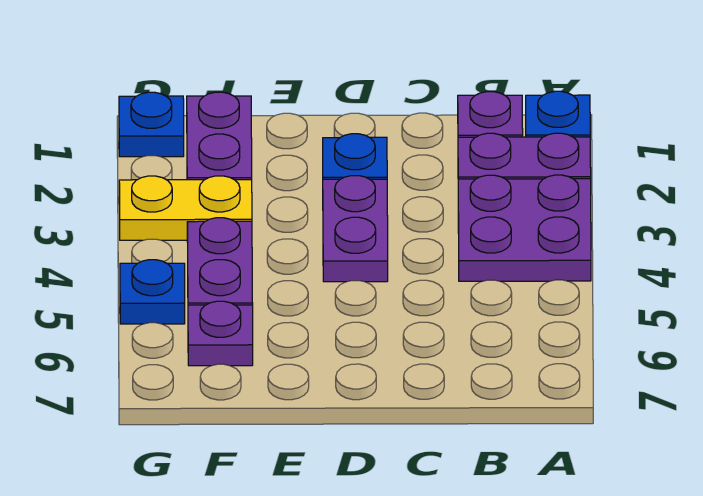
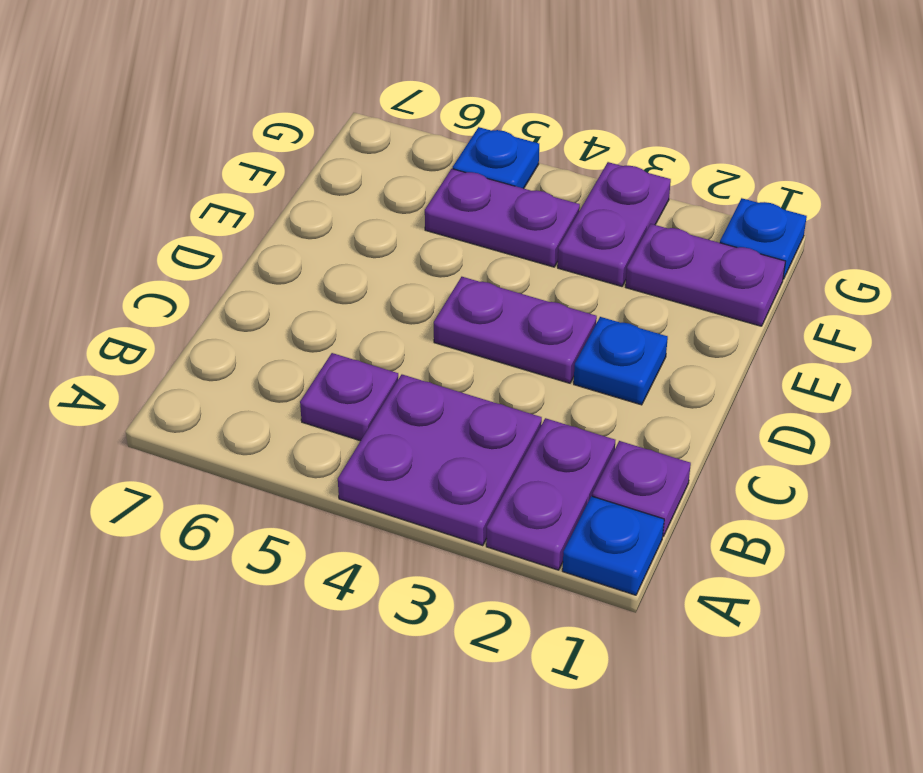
yellow plate F3:G3 level 1 -> purple plate F3:G3 level 1
purple plate F6 level 1 -> purple plate B5 level 1

